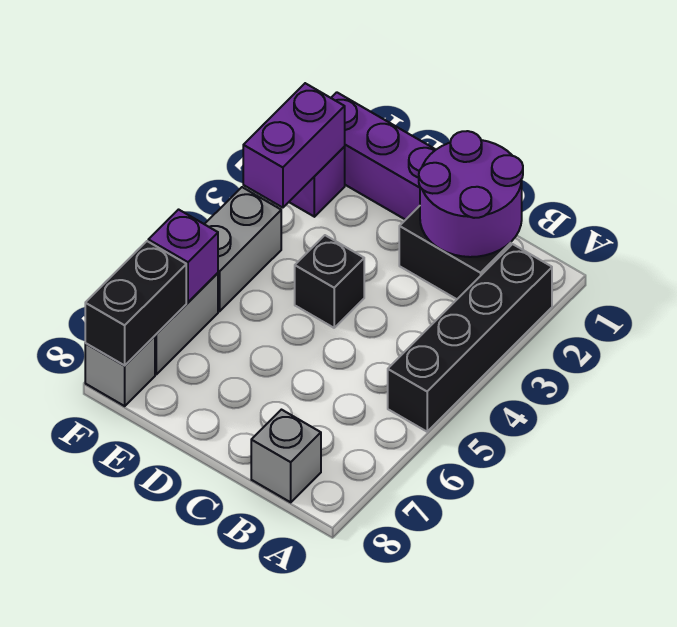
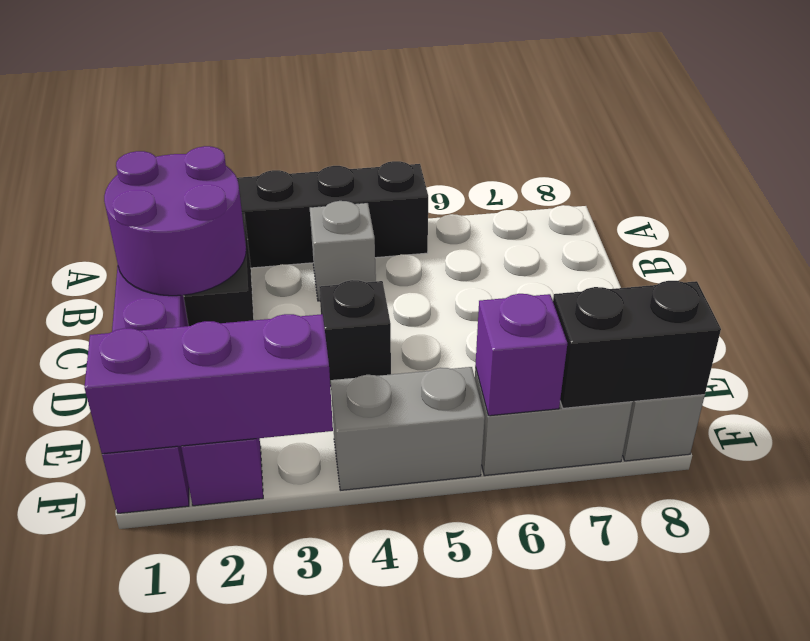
grey brick B8 level 1 -> grey brick B4 level 1
purple brick F2:F3 level 2 -> purple brick F1:F3 level 2

